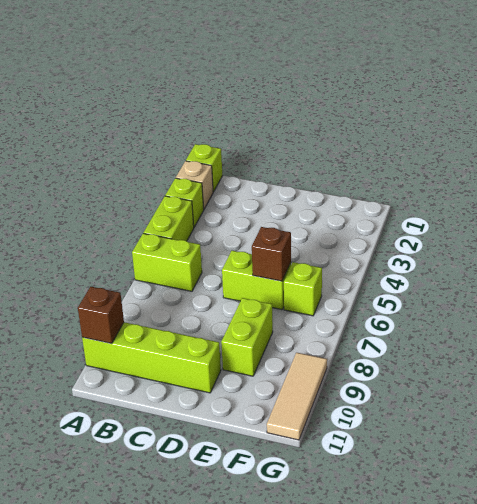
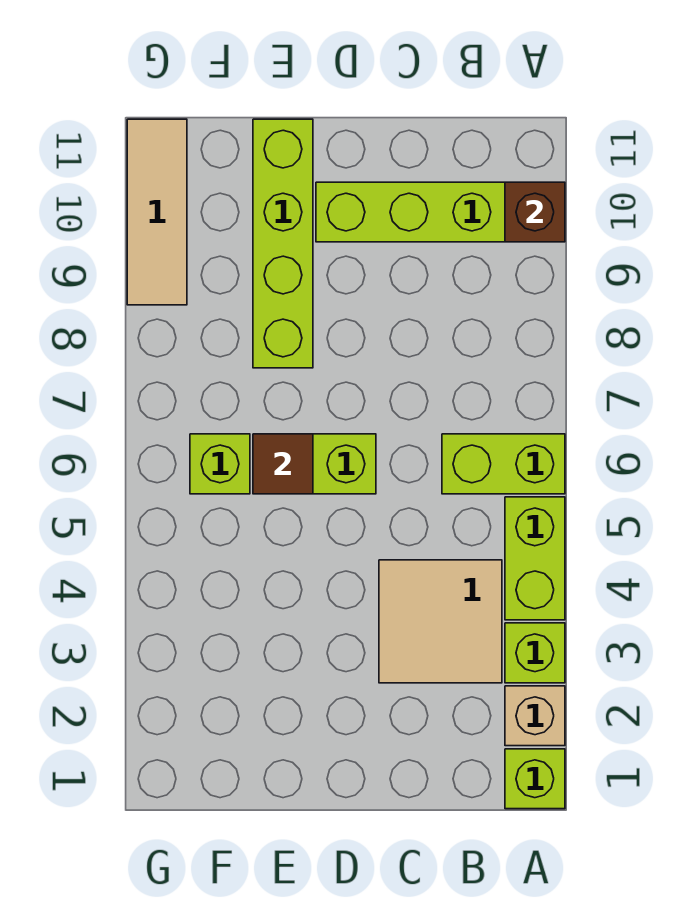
none -> tan tile B3:C4 level 1
brown brick E6 level 2 -> brown tile E6 level 2
lime brick E8:E9 level 1 -> lime brick E8:E11 level 1

